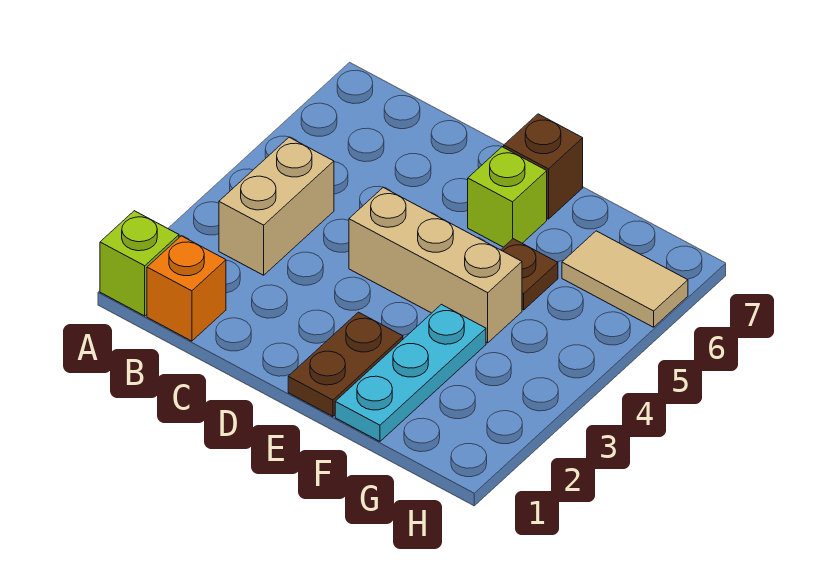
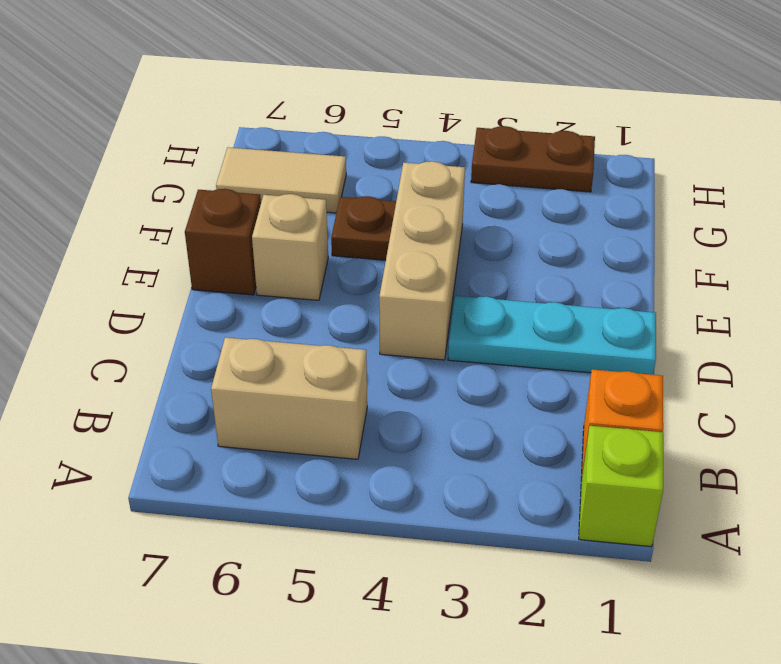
tan brick B3:B4 level 1 -> tan brick B5:B6 level 1
brown plate E1:E2 level 1 -> brown plate H2:H3 level 1
lime brick E6 level 1 -> tan brick E6 level 1
cyan plate F1:F3 level 1 -> cyan plate D1:D3 level 1
tan tile G6:H6 level 1 -> tan tile G6:G7 level 1

